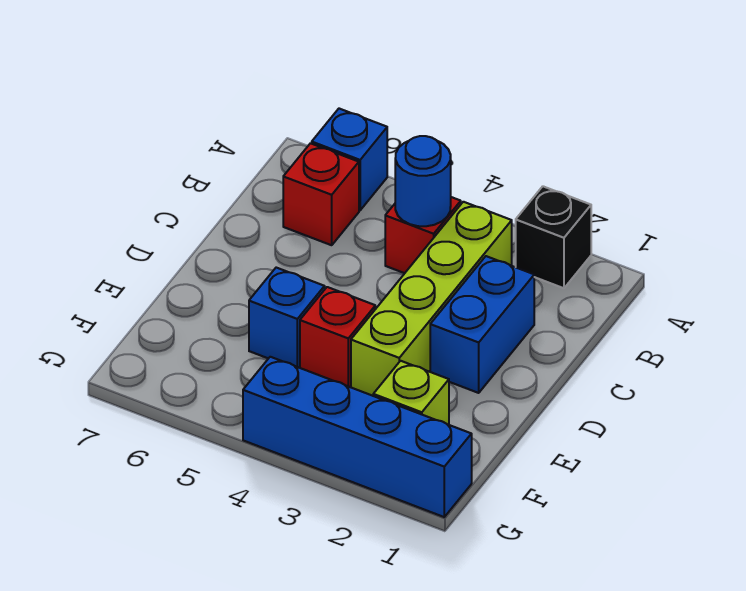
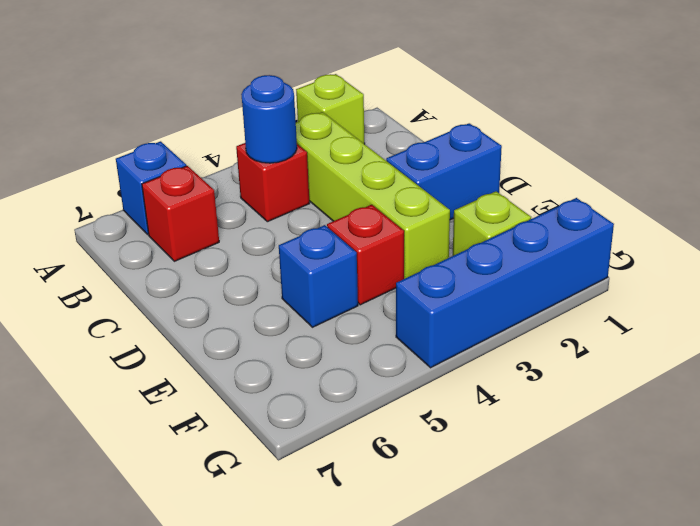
black brick A2 level 1 -> lime brick A2 level 1
blue brick C2:D2 level 1 -> blue brick D1:D2 level 1

